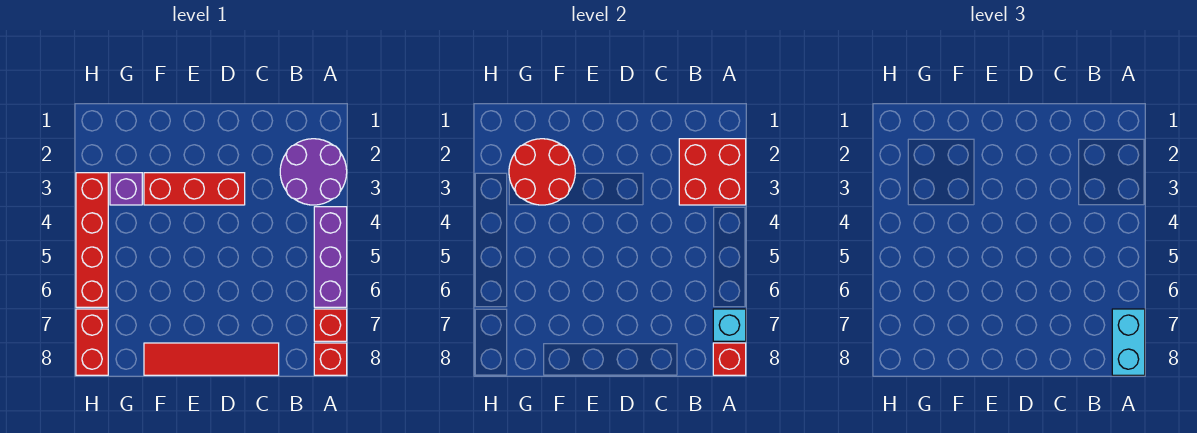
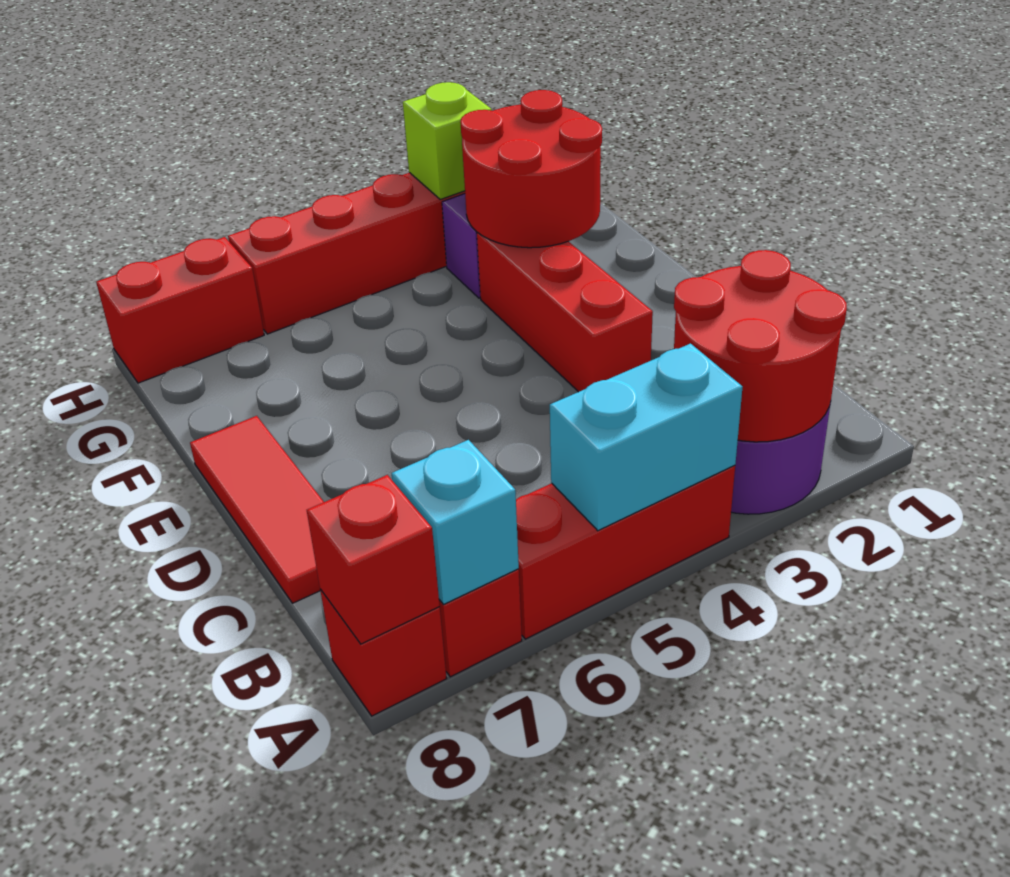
red brick A2:B3 level 2 -> red round brick A2:B3 level 2
purple brick A4:A6 level 1 -> red brick A4:A6 level 1
cyan brick A7:A8 level 3 -> cyan brick A4:A5 level 2
red tile C8:F8 level 1 -> red tile C8:E8 level 1
none -> lime brick H3 level 2

